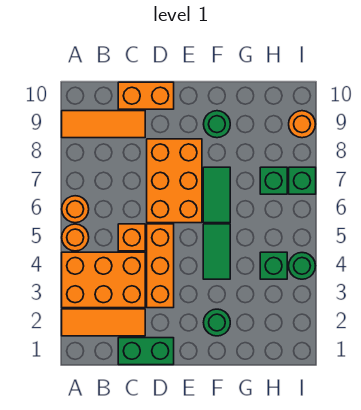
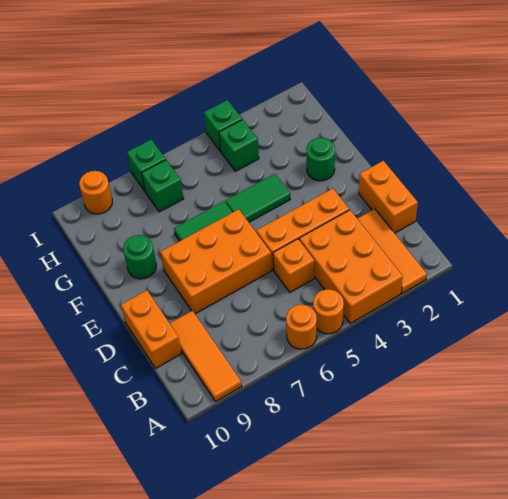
green brick C1:D1 level 1 -> orange brick C1:D1 level 1
green round brick I4 level 1 -> green brick I4 level 1

